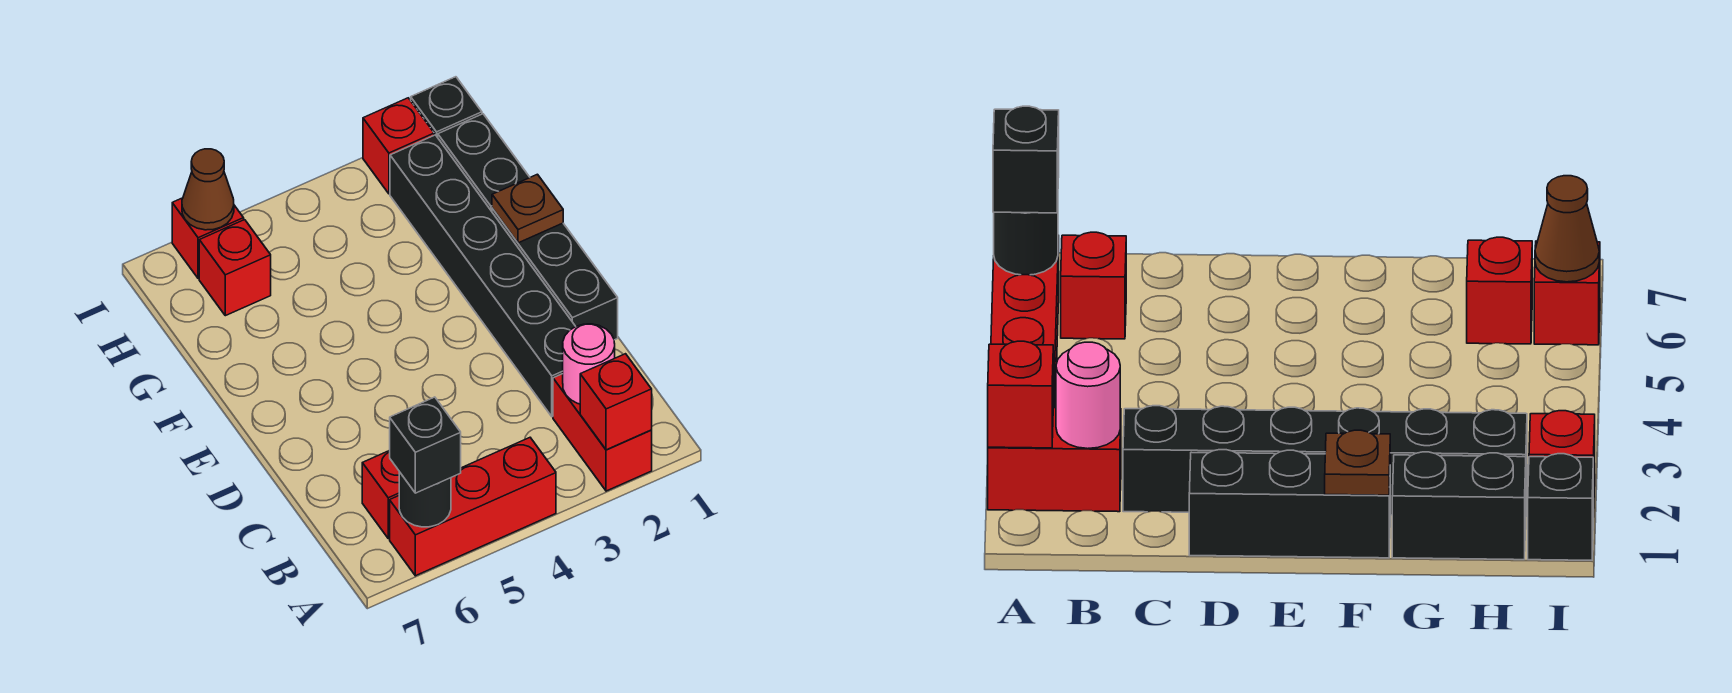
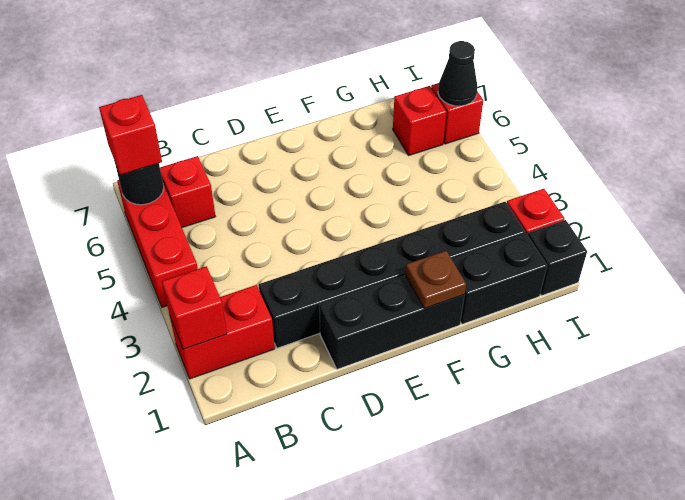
black brick A6 level 3 -> red brick A6 level 3
pink round brick B2 level 2 -> none
brown cone I6 level 2 -> black cone I6 level 2

